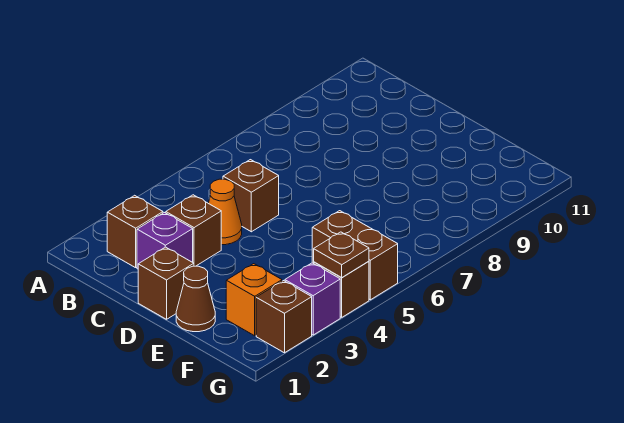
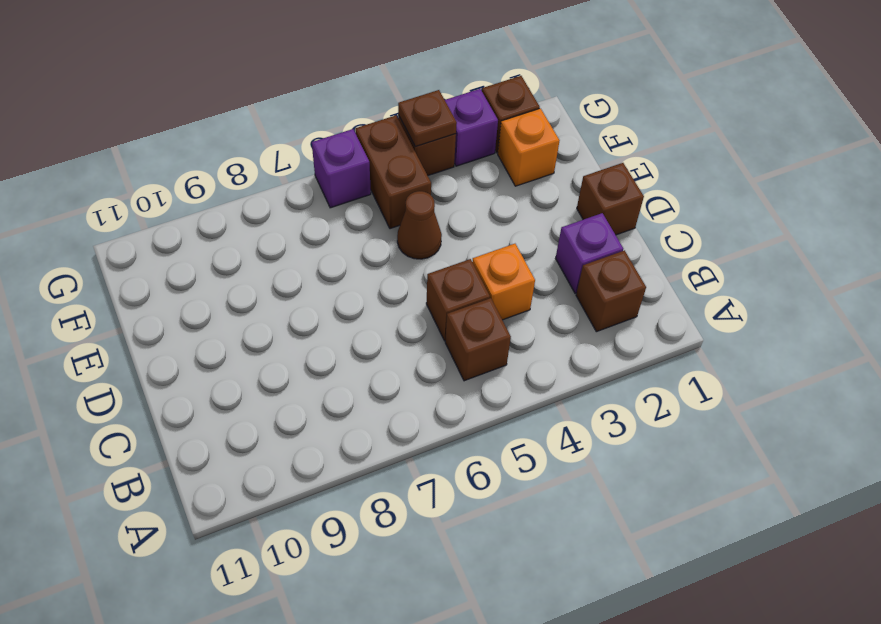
brown brick C3 level 1 -> brown brick B5 level 1
orange cone C4 level 1 -> orange brick C4 level 1
brown cone E1 level 1 -> brown cone E5 level 1
none -> purple brick G6 level 1

